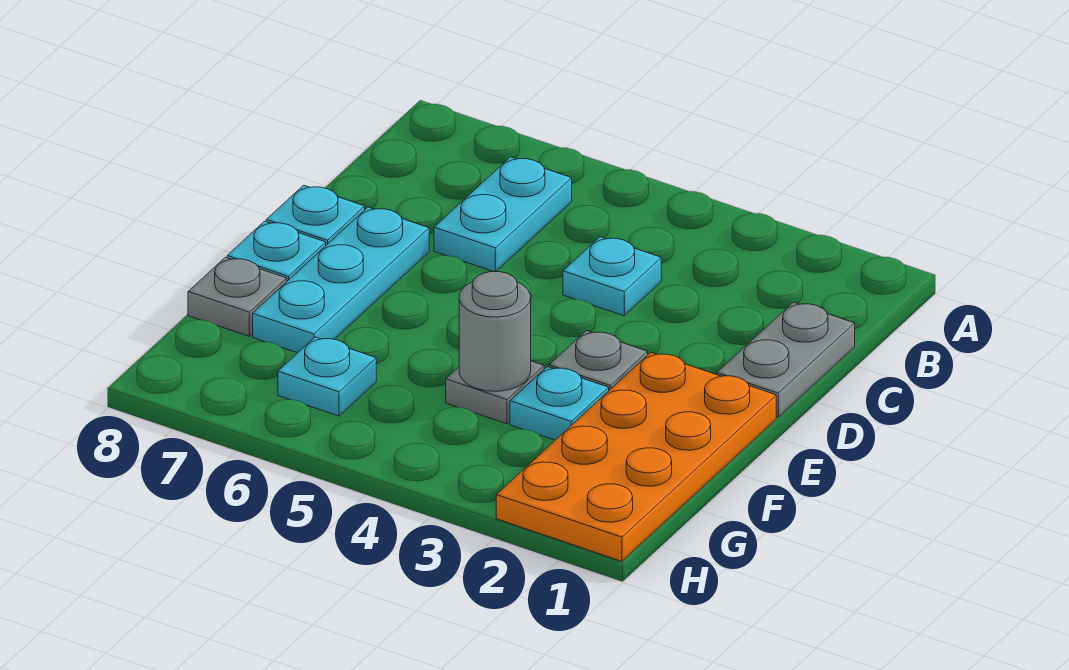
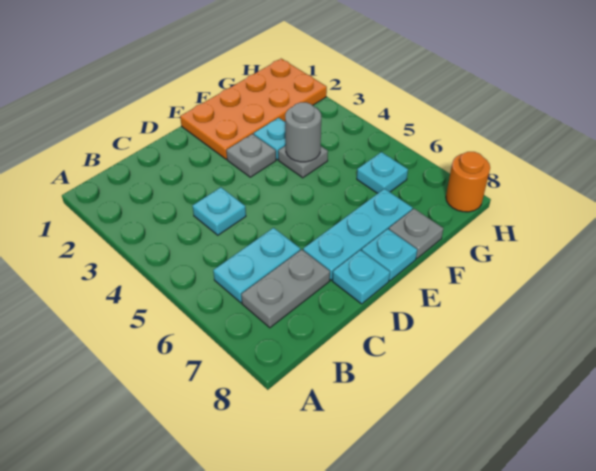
grey plate C1:D1 level 1 -> grey plate B7:C7 level 1
none -> orange round brick H8 level 1

